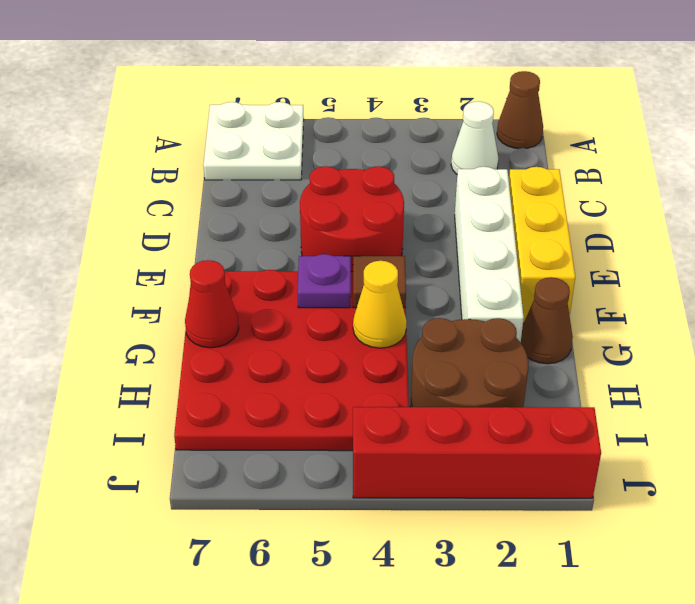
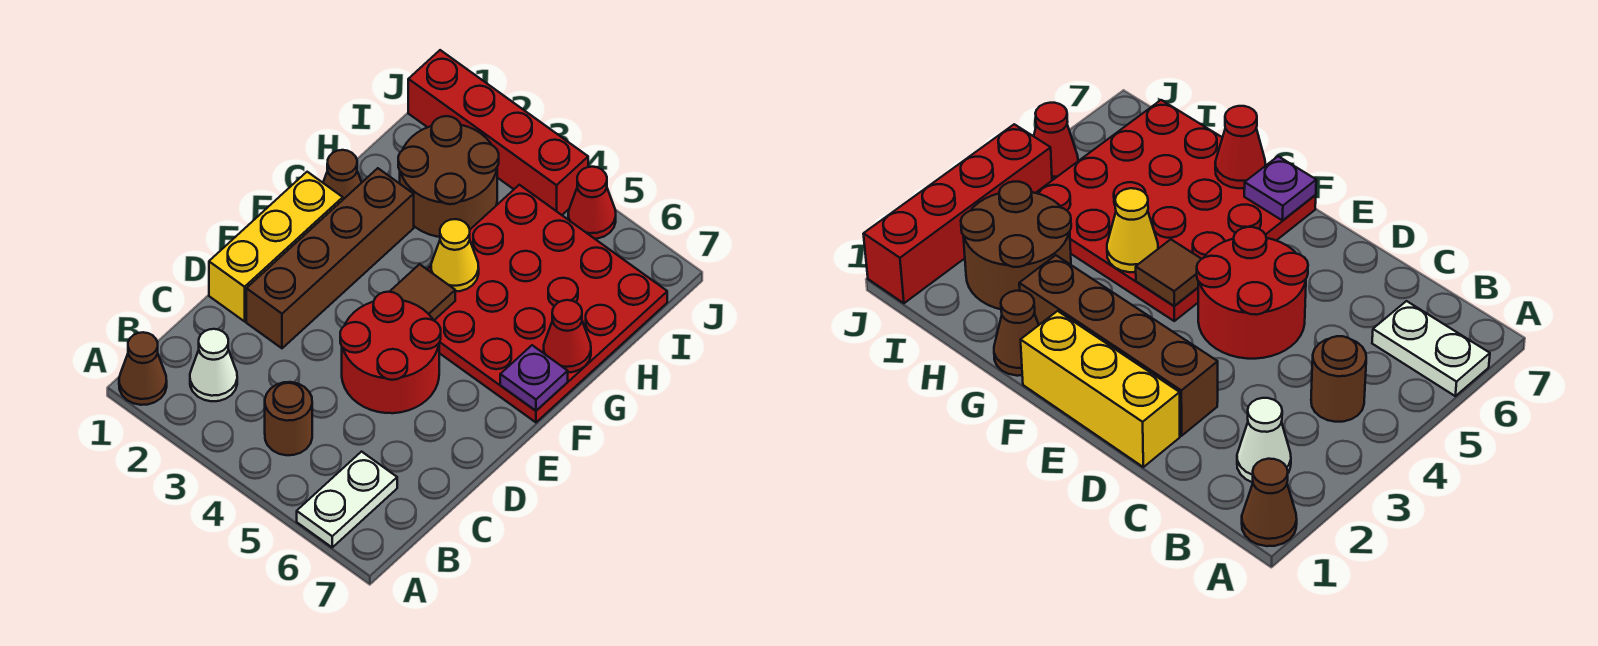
white plate A6:B7 level 1 -> white plate A6:B6 level 1
none -> brown round brick B4 level 1
white brick D2:G2 level 1 -> brown brick D2:G2 level 1
purple plate F5 level 2 -> purple plate F7 level 2
none -> red cone J5 level 1

